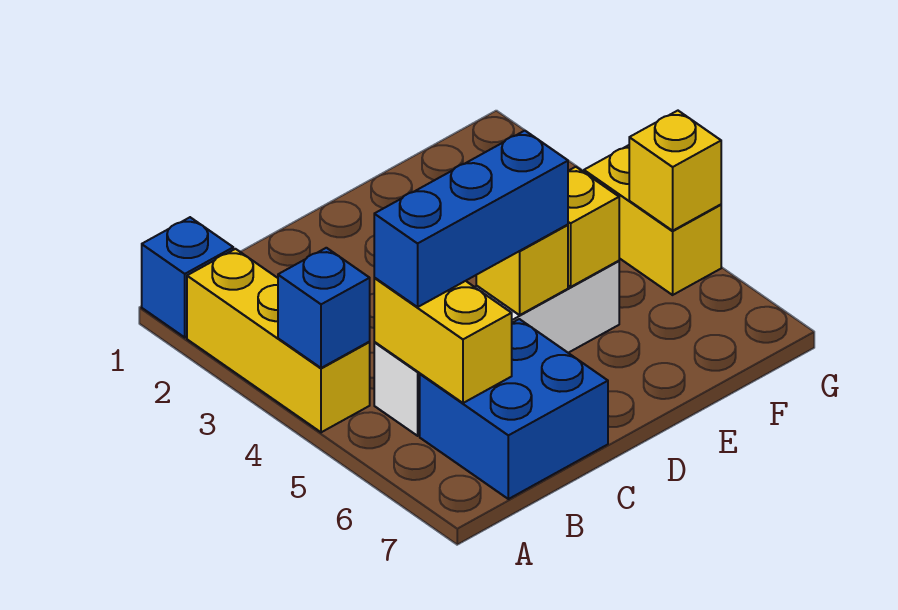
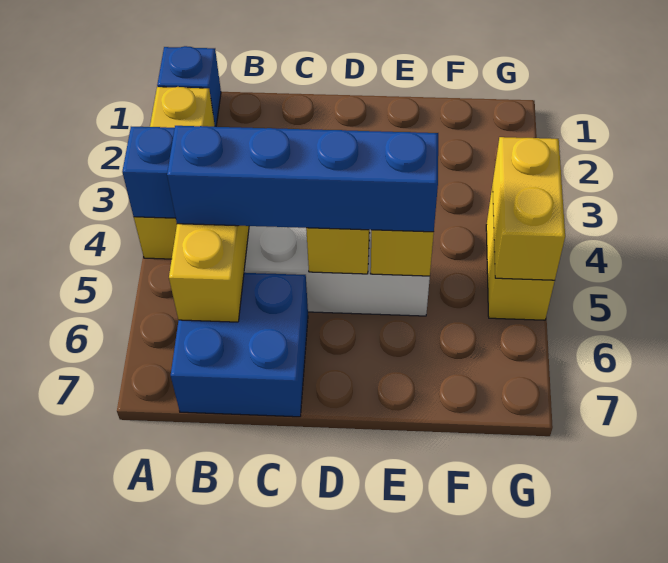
blue brick B5:D5 level 3 -> blue brick B5:E5 level 3
yellow brick G5 level 2 -> yellow brick G4:G5 level 2

